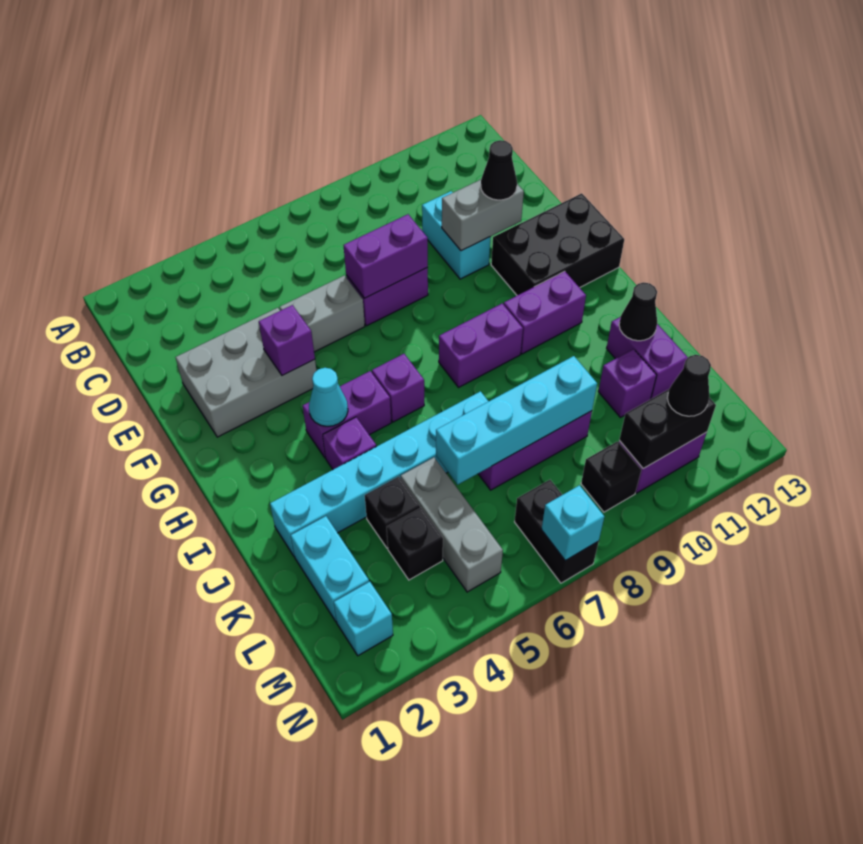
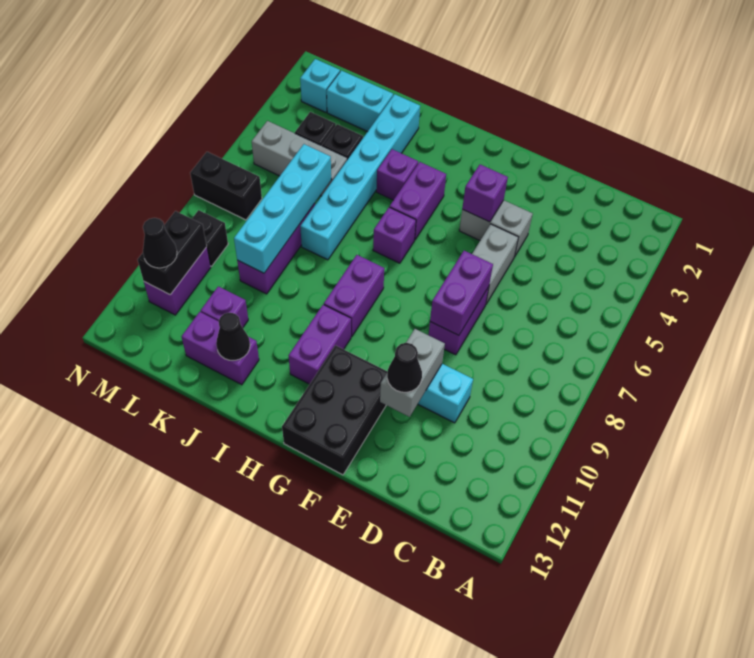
grey brick E2:F4 level 1 -> grey brick E4:F4 level 1
cyan cone H4 level 2 -> none
cyan brick N7 level 2 -> none

